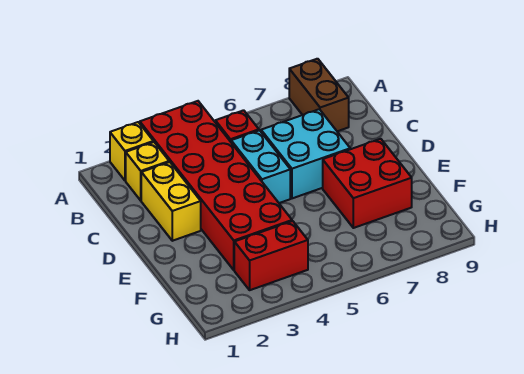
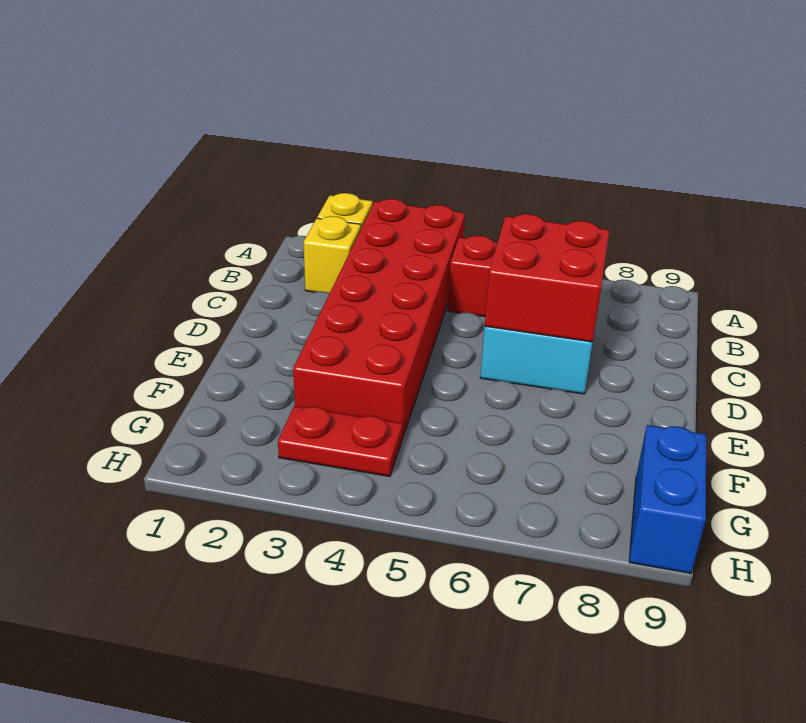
brown brick A8:B8 level 1 -> none
yellow brick C2:D2 level 1 -> none
cyan brick C5:D5 level 1 -> none
red brick E7:F8 level 1 -> red brick C6:D7 level 2
red brick G3:G4 level 1 -> red plate G3:G4 level 1
none -> blue brick G9:H9 level 1

